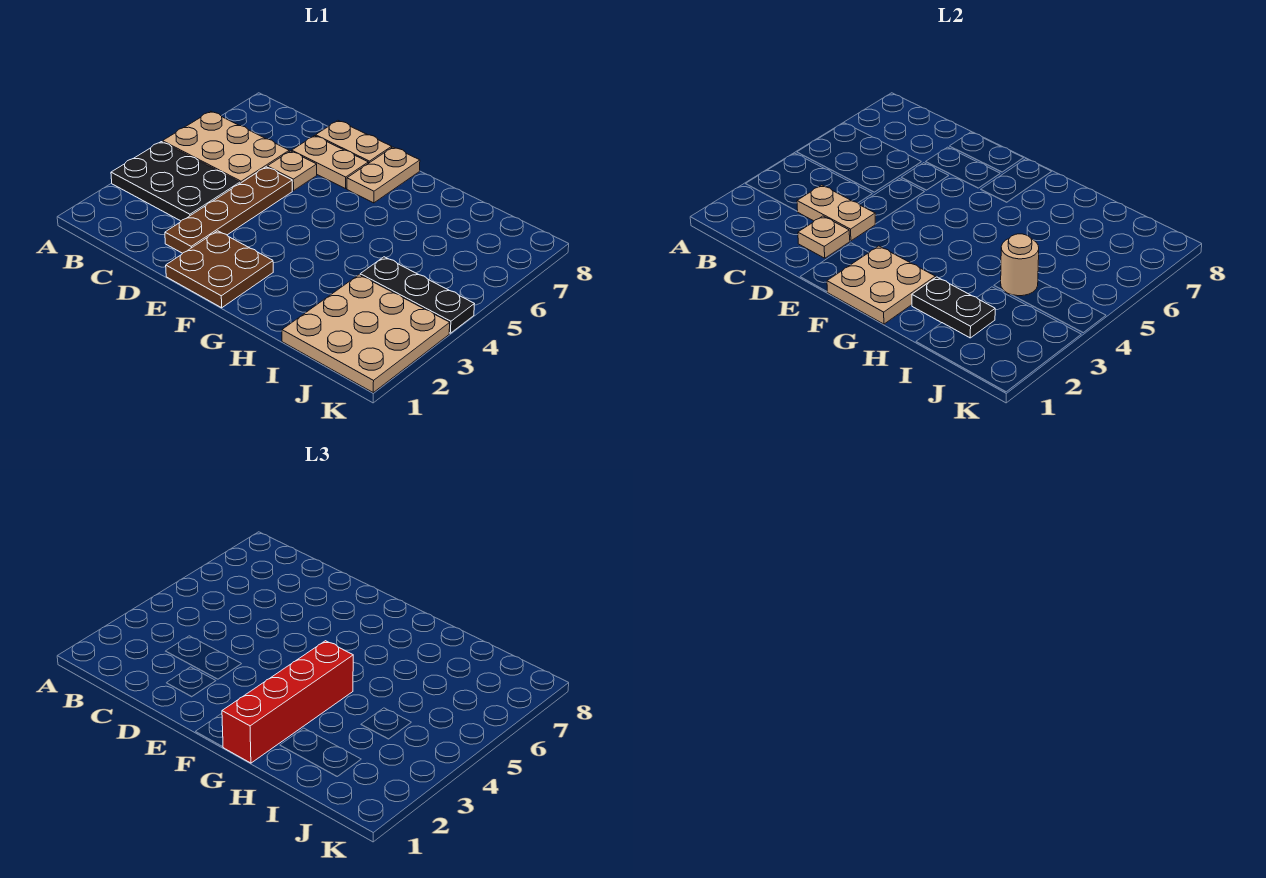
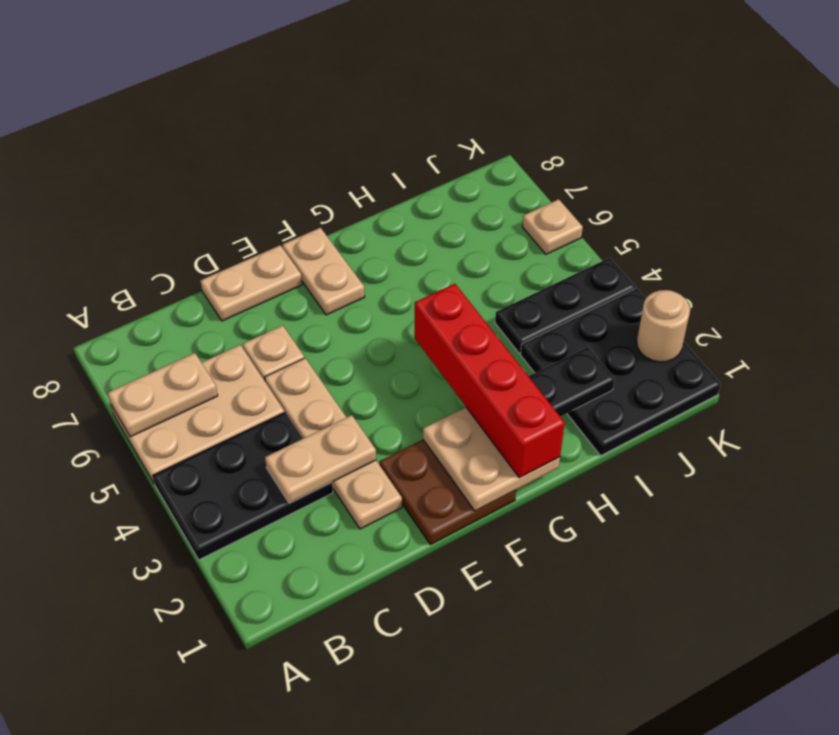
brown plate D2:D5 level 1 -> tan plate D2:D5 level 1
tan plate D2 level 2 -> tan plate K6 level 1
tan plate D7:E7 level 1 -> tan plate A6:B6 level 2
tan plate I1:K3 level 1 -> black plate I1:K3 level 1
tan round brick I4 level 2 -> tan round brick K2 level 2

